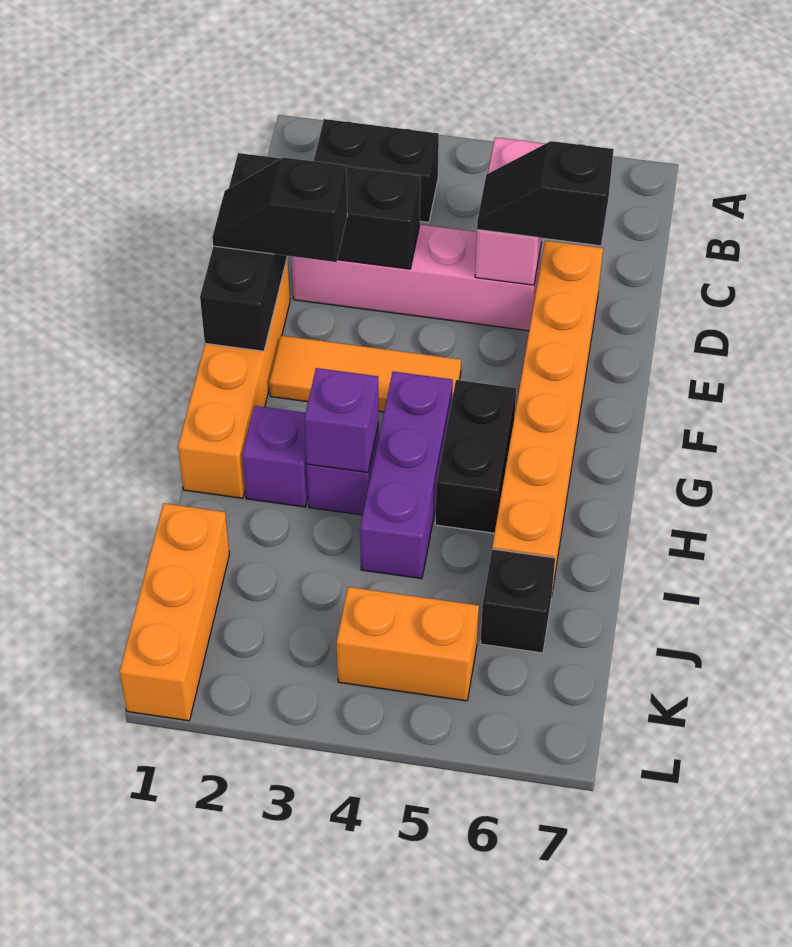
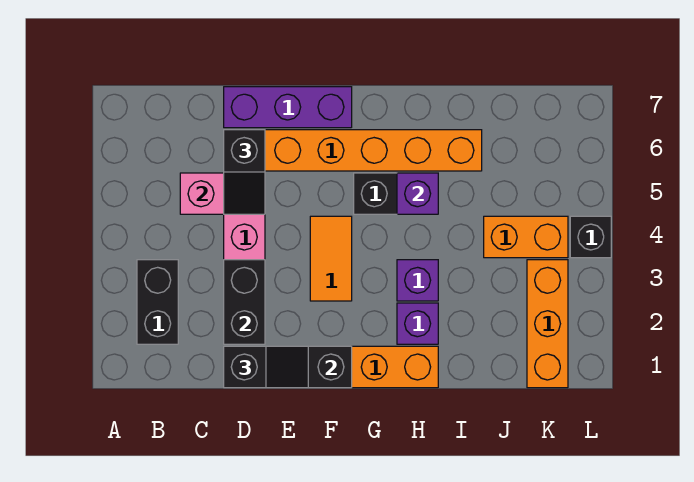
black slope E1:E2 level 3 top 2 -> black slope D1:E1 level 3 top D
orange tile F2:F4 level 1 -> orange tile F3:F4 level 1
purple brick G4:I4 level 1 -> purple brick D7:F7 level 1
purple brick H3 level 2 -> purple brick H5 level 2
orange brick J1:L1 level 1 -> orange brick K1:K3 level 1
black brick J6 level 1 -> black brick L4 level 1
orange brick K4:K5 level 1 -> orange brick J4:K4 level 1

